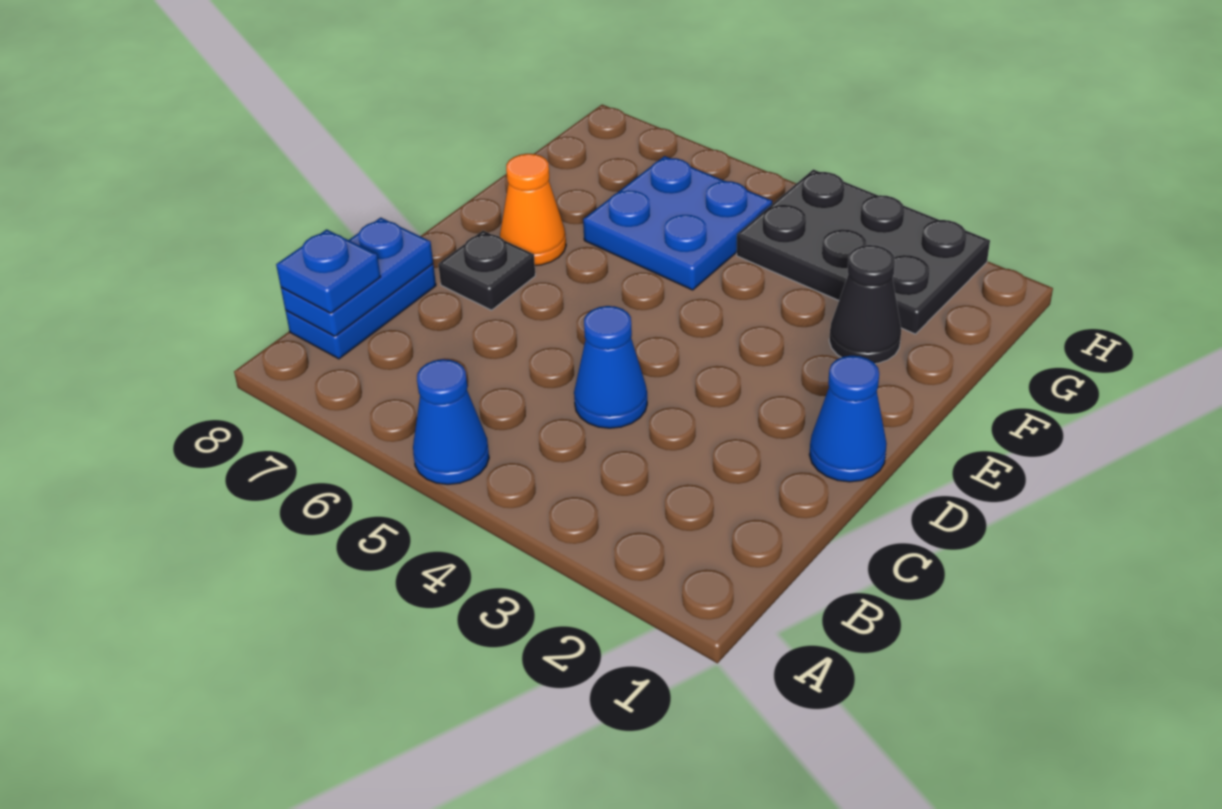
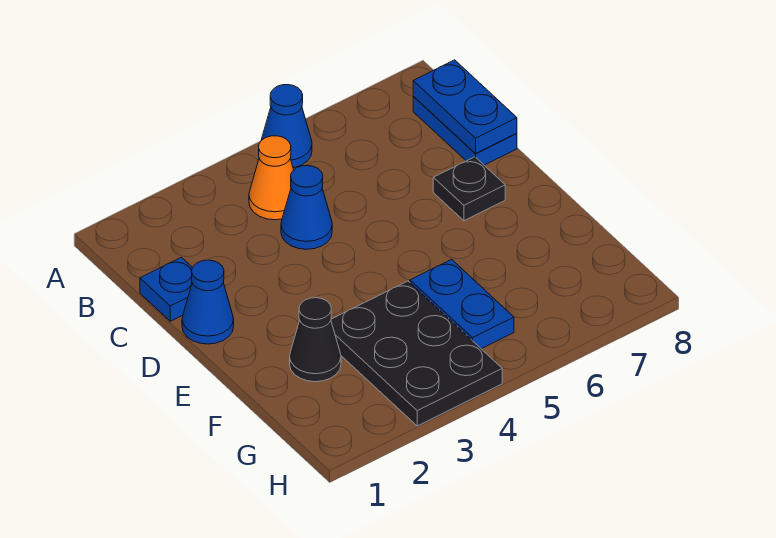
blue plate B8 level 3 -> blue plate C1 level 1
orange cone E7 level 1 -> orange cone B4 level 1
blue plate F5:G6 level 1 -> blue plate F5:G5 level 1
black plate G2:H4 level 1 -> black plate F3:H4 level 1

